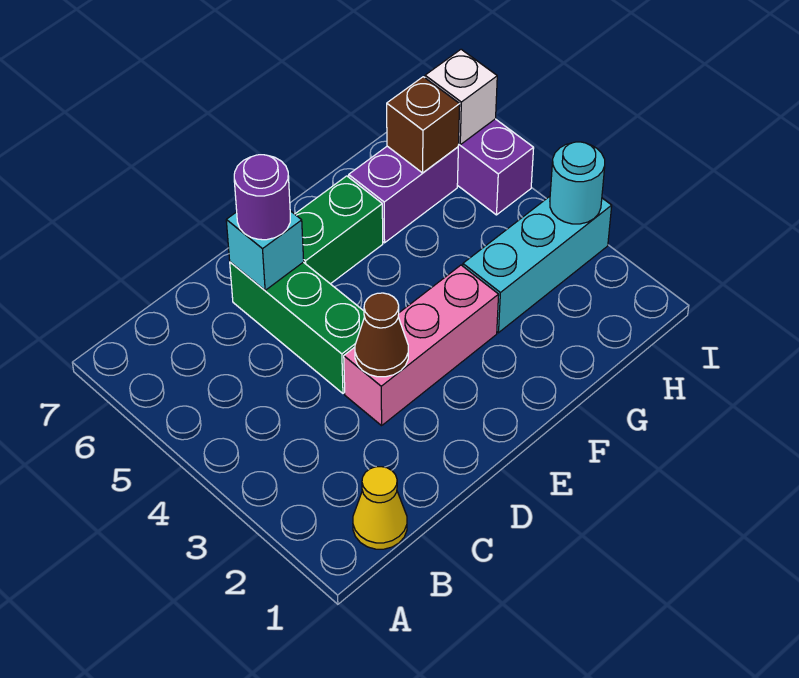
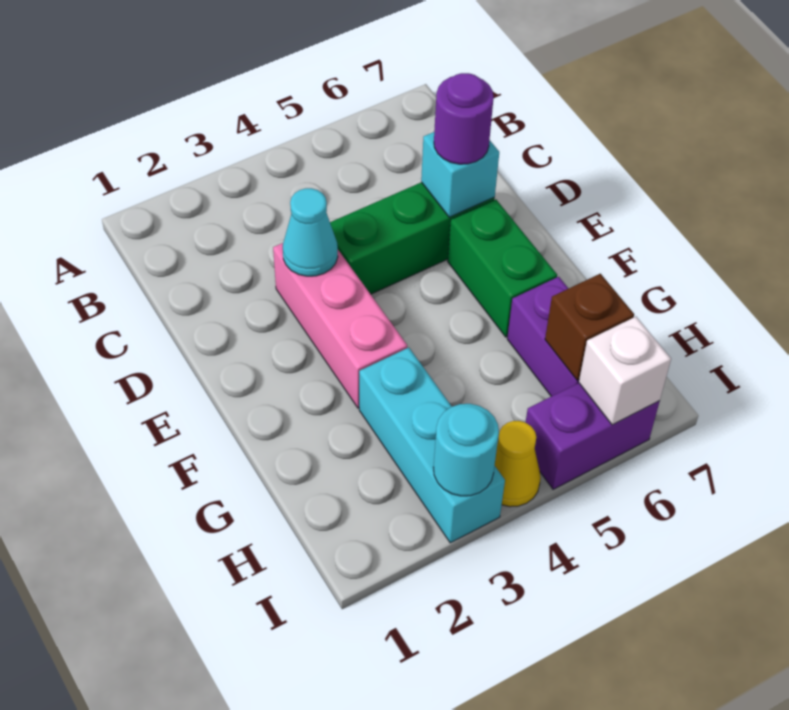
yellow cone B1 level 1 -> yellow cone I4 level 1
brown cone D3 level 2 -> cyan cone D3 level 2

